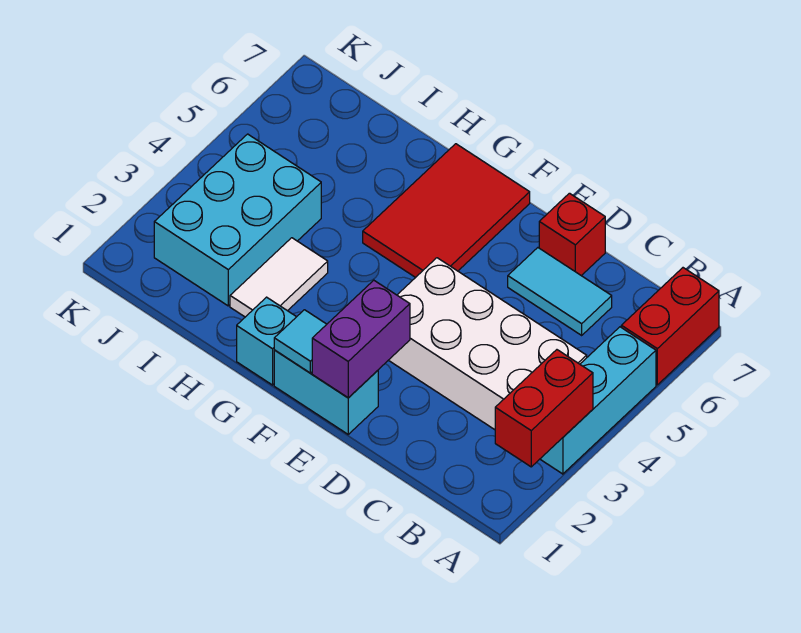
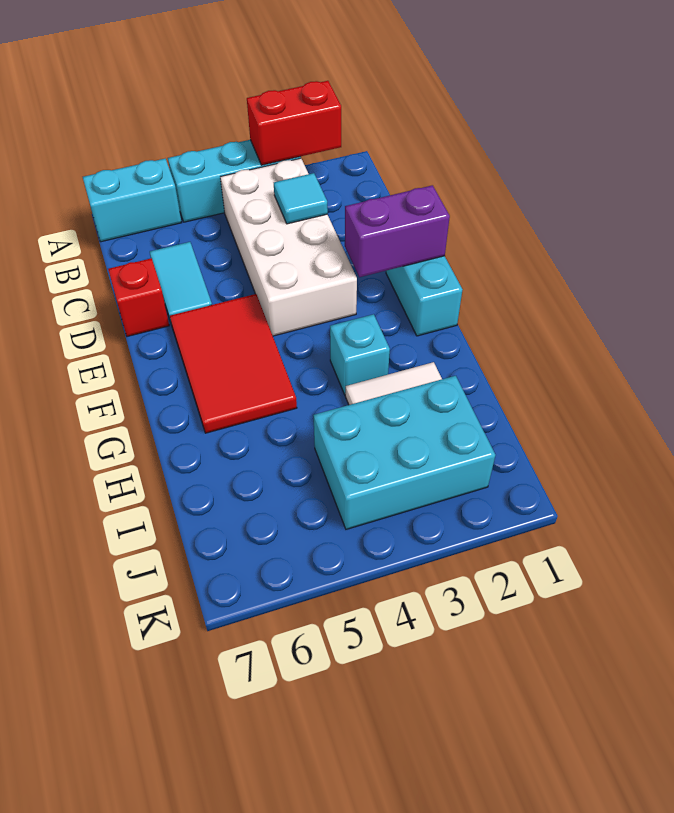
red brick A6:A7 level 1 -> cyan brick A6:A7 level 1
cyan tile F1 level 2 -> cyan tile C3 level 2
red tile F5:G7 level 1 -> red tile E5:G6 level 1
cyan brick G1 level 1 -> cyan brick G3 level 1

